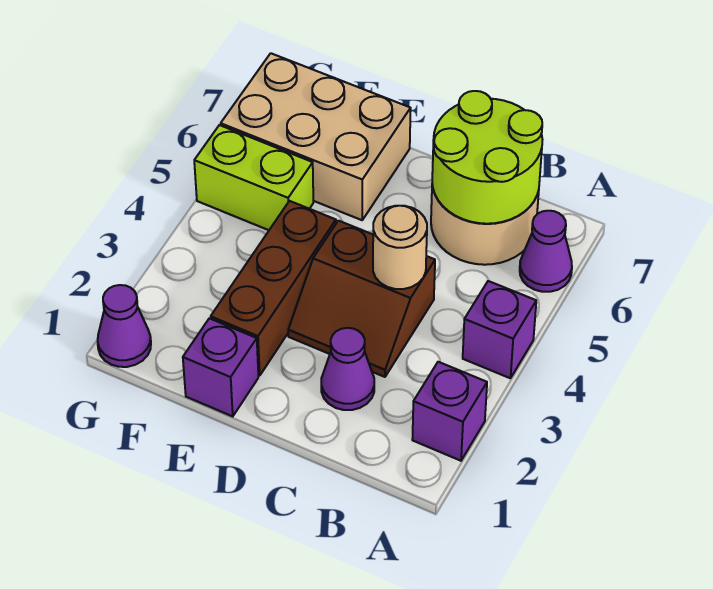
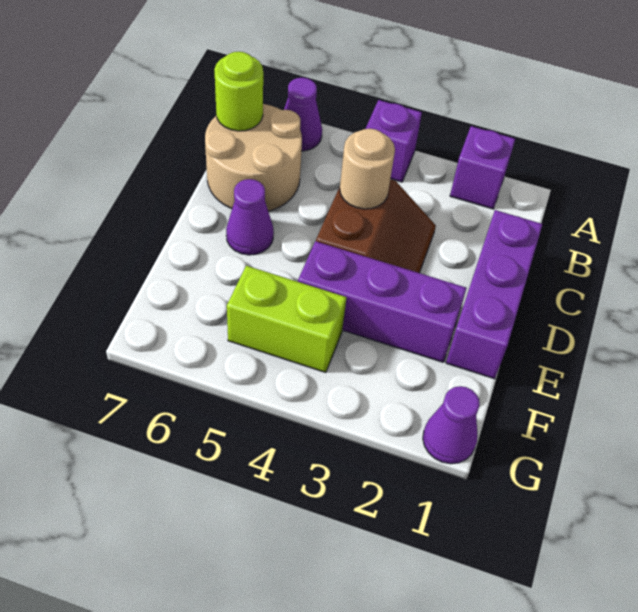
lime round brick B6:C7 level 2 -> lime round brick B7 level 2
purple cone C2 level 1 -> purple cone D6 level 1
purple brick E1 level 1 -> purple brick C1:E1 level 1
brown brick E2:E4 level 1 -> purple brick E2:E4 level 1
tan brick E6:G7 level 1 -> none
lime brick F5:G5 level 1 -> lime brick F4:F5 level 1

